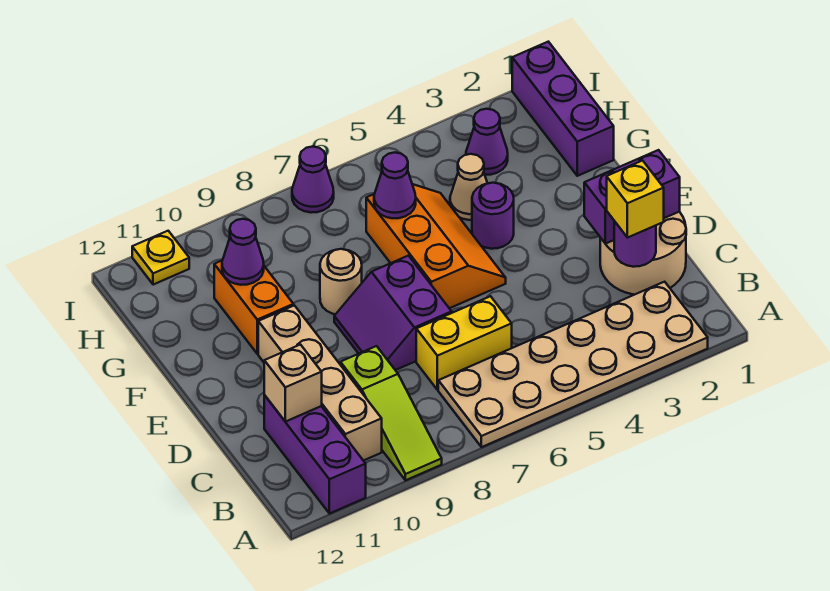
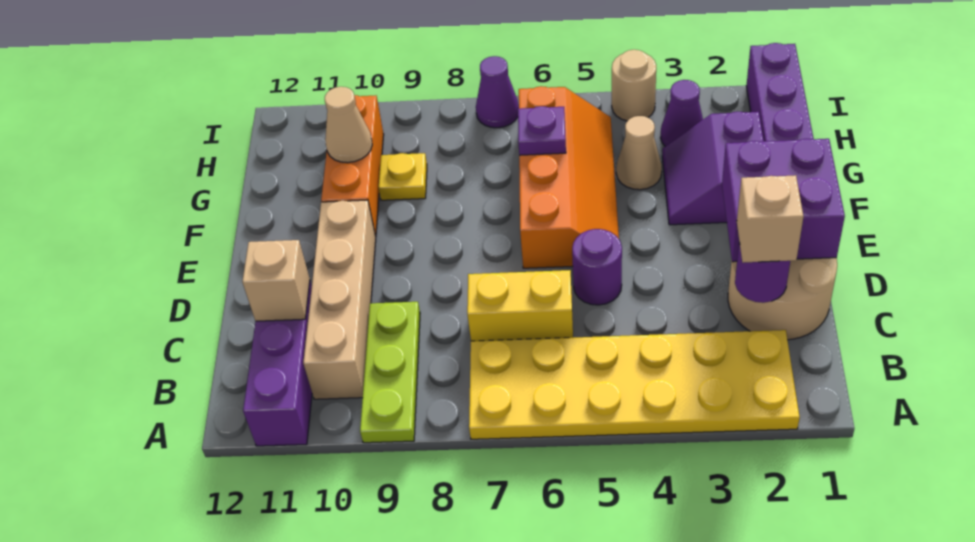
tan plate A2:B7 level 1 -> yellow plate A2:B7 level 1
lime slope A9:C9 level 1 top C -> lime plate A9:C9 level 1
yellow brick C2 level 3 -> tan brick C2 level 3
purple brick D1:D2 level 2 -> purple brick D1:E2 level 2
purple slope D7:E8 level 1 top 7 -> purple slope F2:G3 level 1 top 2
orange slope E5:G6 level 1 top 6 -> orange slope E5:H6 level 1 top 6
purple round brick F4 level 1 -> purple round brick D5 level 1
tan round brick F8 level 1 -> tan round brick I4 level 1
orange brick F10:G10 level 1 -> orange brick F10:H10 level 1
purple cone G6 level 2 -> purple plate G6 level 2
purple cone G10 level 2 -> tan cone G10 level 2
yellow plate I11 level 1 -> yellow plate G9 level 1

